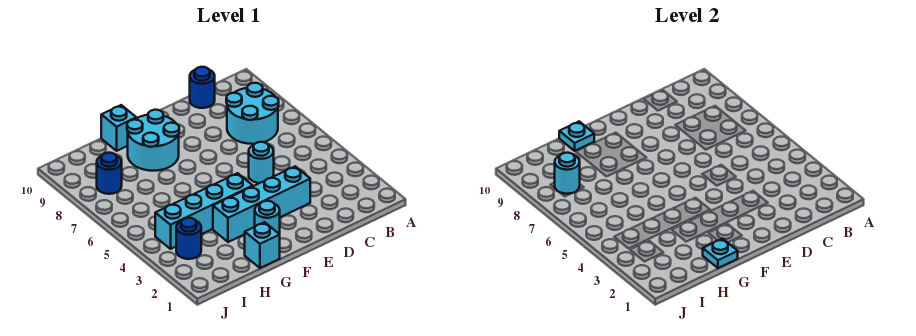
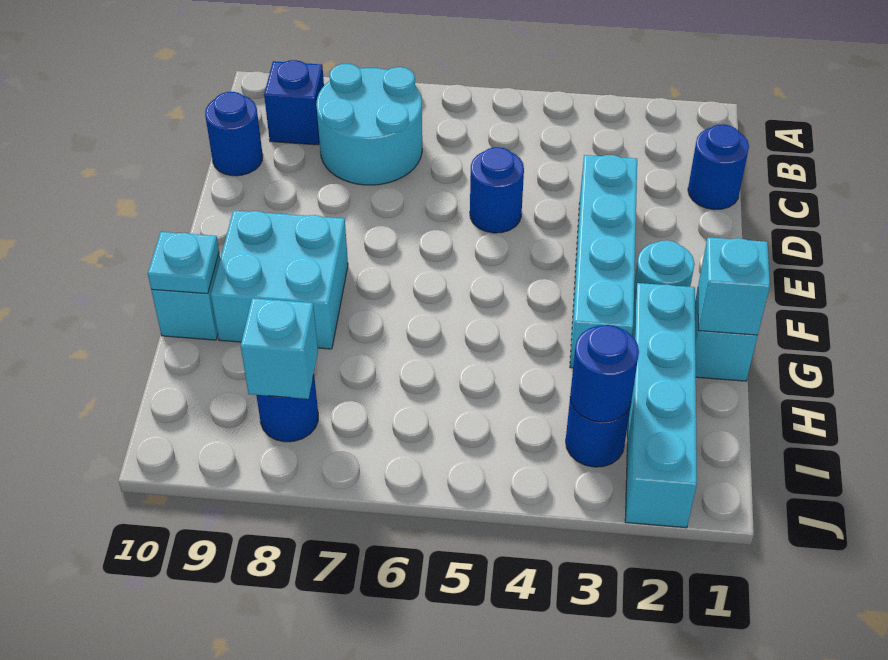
none -> blue brick B9 level 1
none -> blue round brick C1 level 1
cyan round brick D5 level 1 -> blue round brick D5 level 1
cyan brick F4:I4 level 1 -> cyan brick G2:J2 level 1
cyan round brick F8:G9 level 1 -> cyan brick F8:G9 level 1
cyan plate G1 level 2 -> cyan brick G1 level 2
none -> blue round brick I3 level 2
cyan round brick I8 level 2 -> cyan brick I8 level 2

